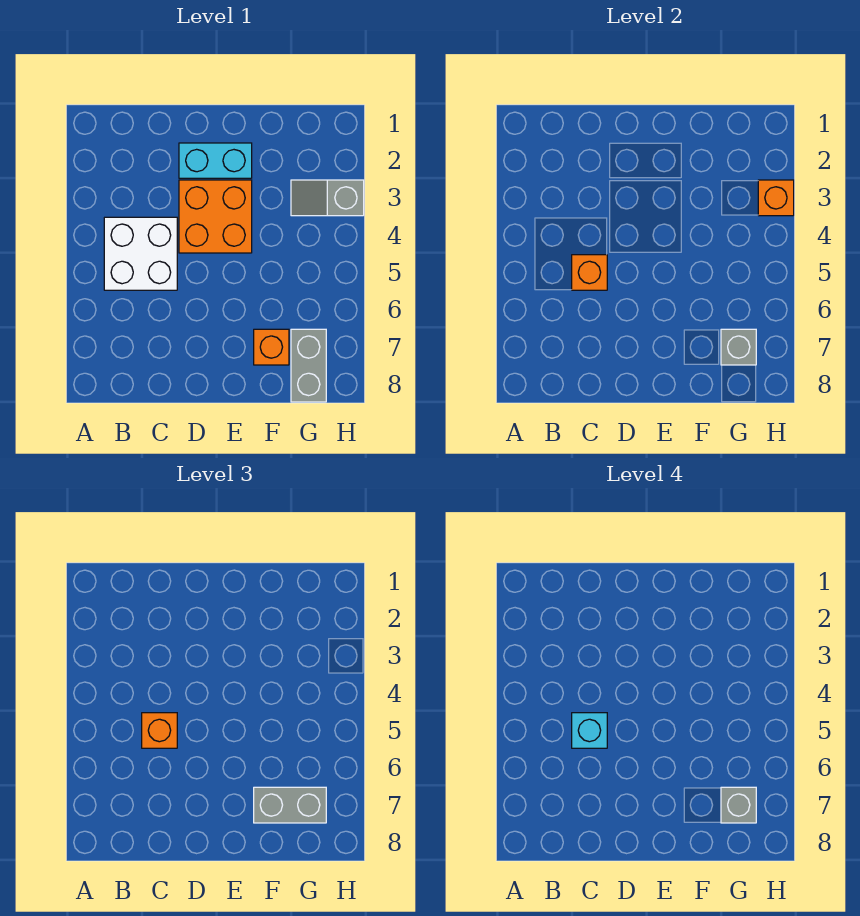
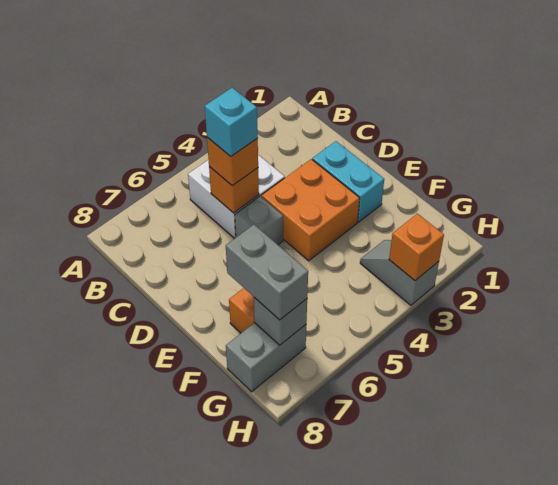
grey brick G7 level 4 -> grey brick D5 level 1

